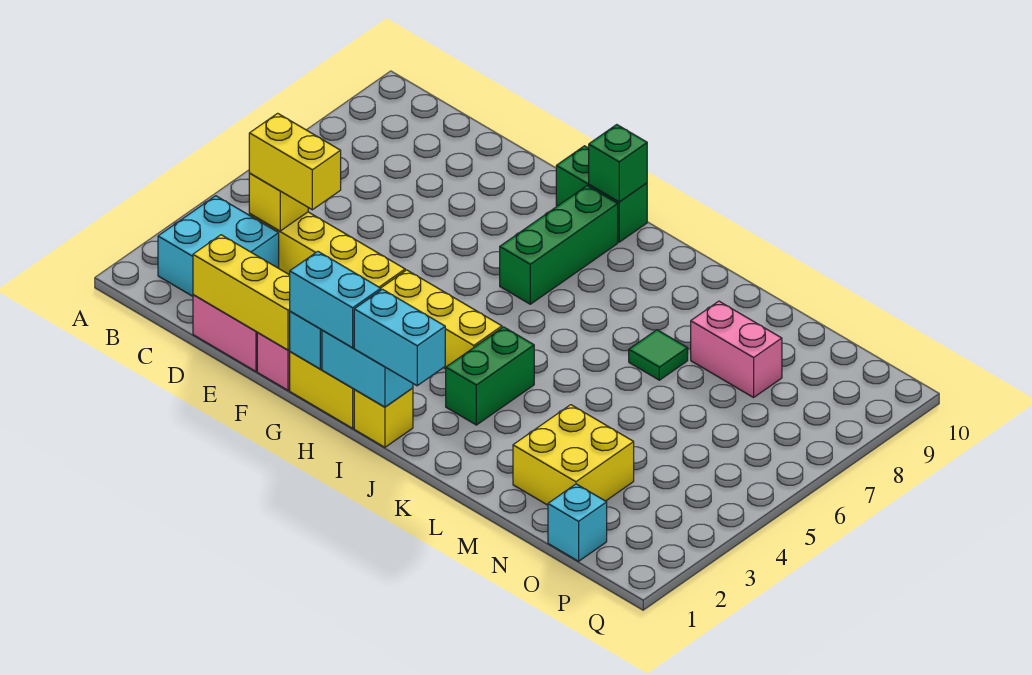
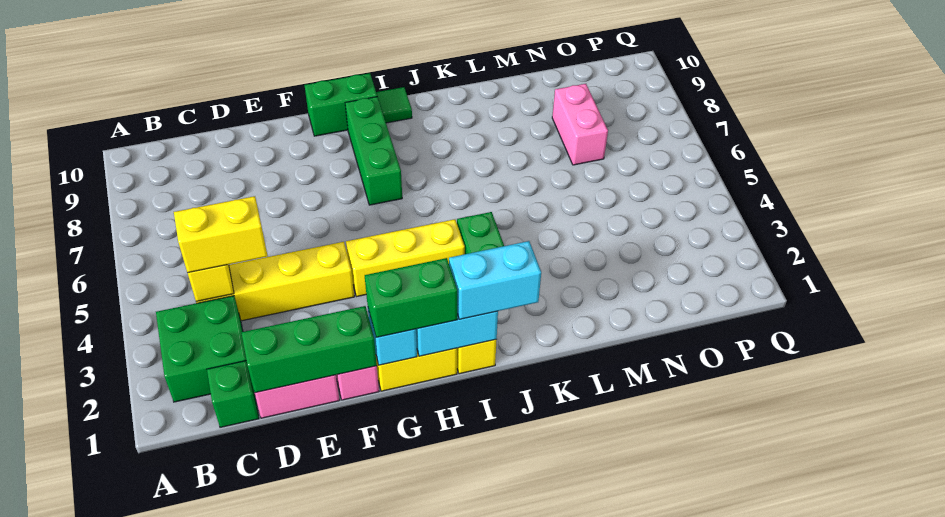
cyan brick B2:C3 level 1 -> green brick B2:C3 level 1
yellow brick D1:F1 level 2 -> green brick D1:F1 level 2
cyan brick G1:H1 level 3 -> green brick G1:H1 level 3
green brick H10 level 2 -> green brick C1 level 1
green tile L7 level 1 -> green tile I10 level 1
yellow brick M2:N3 level 1 -> none
pink brick M8:N8 level 1 -> pink brick N7:N8 level 1
cyan brick O1 level 1 -> none

